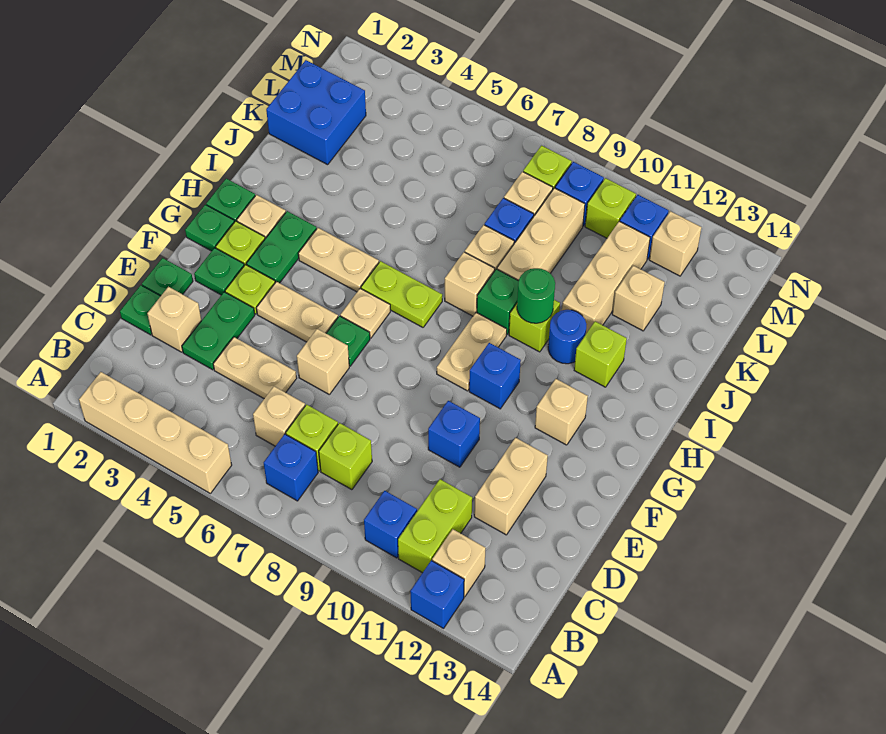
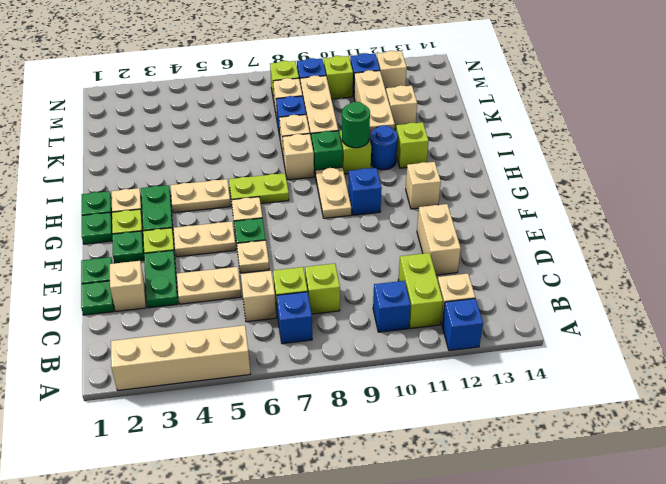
tan brick E6 level 1 -> tan plate E6 level 1
blue brick E10 level 1 -> none
blue brick K1:L2 level 1 -> none

